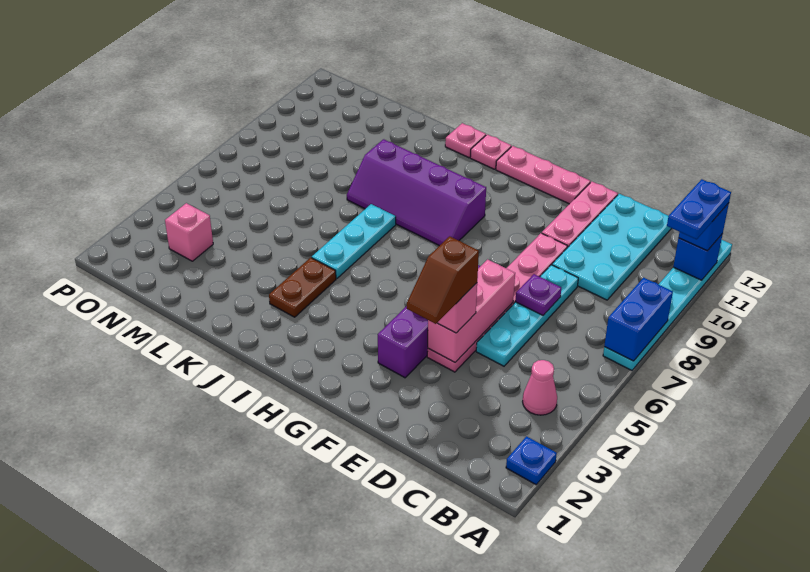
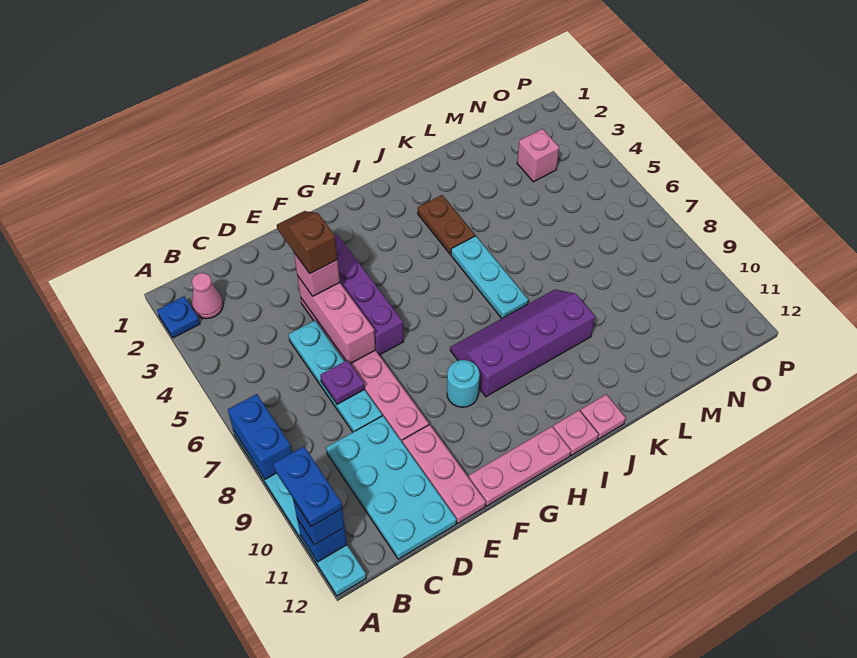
pink cone B4 level 1 -> pink cone B2 level 1
none -> cyan round brick G9 level 1

